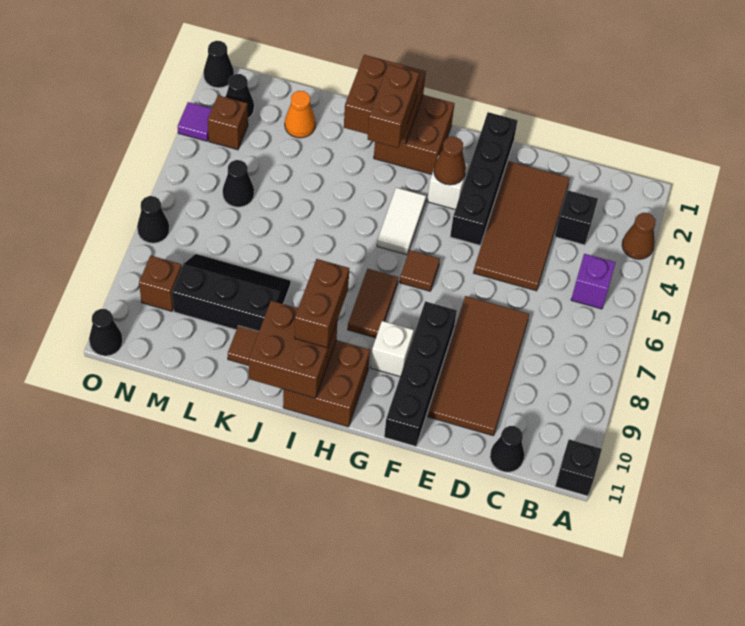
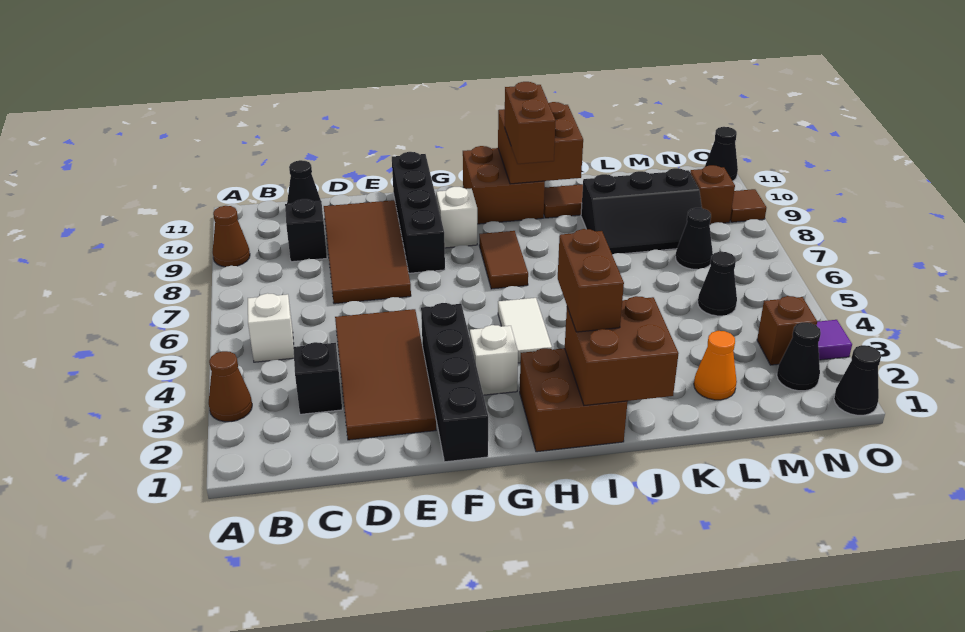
black brick A11 level 1 -> black brick C9 level 1
purple brick B5 level 1 -> white brick B5 level 1
brown cone G3 level 2 -> brown cone A9 level 1
brown tile G6 level 1 -> brown tile O9 level 1
black cone O7 level 1 -> black cone M7 level 1

